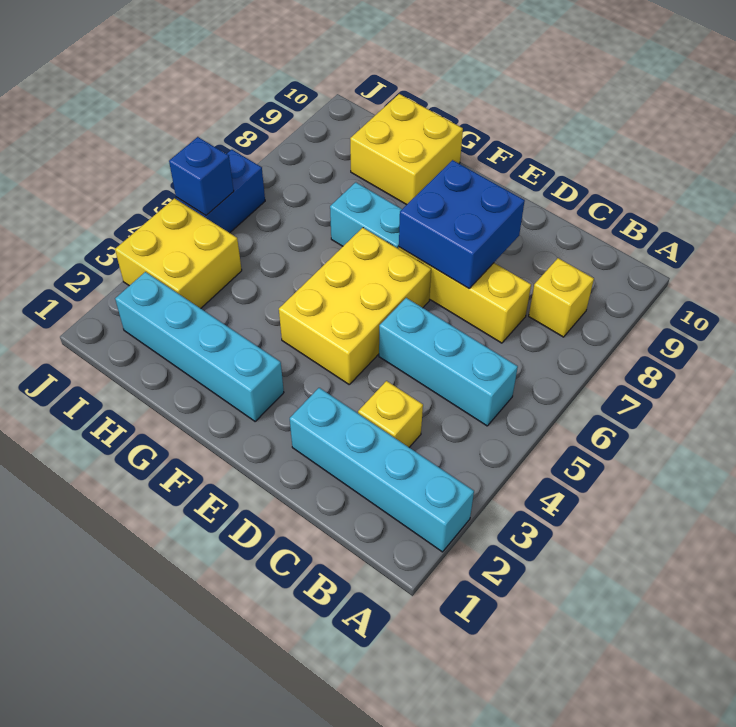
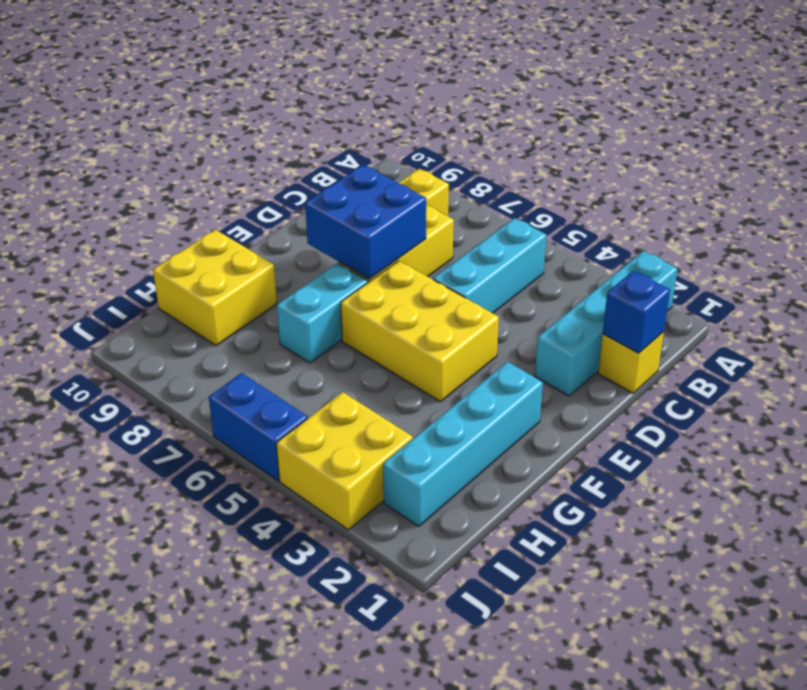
yellow brick C3 level 1 -> yellow brick C1 level 1
blue brick J5 level 2 -> blue brick C1 level 2

